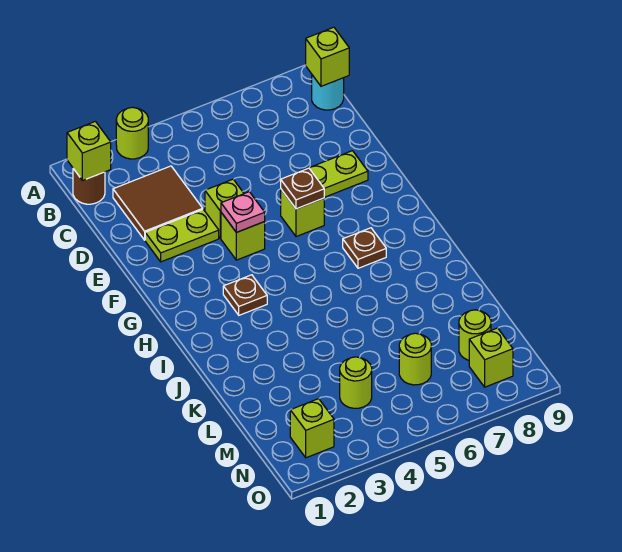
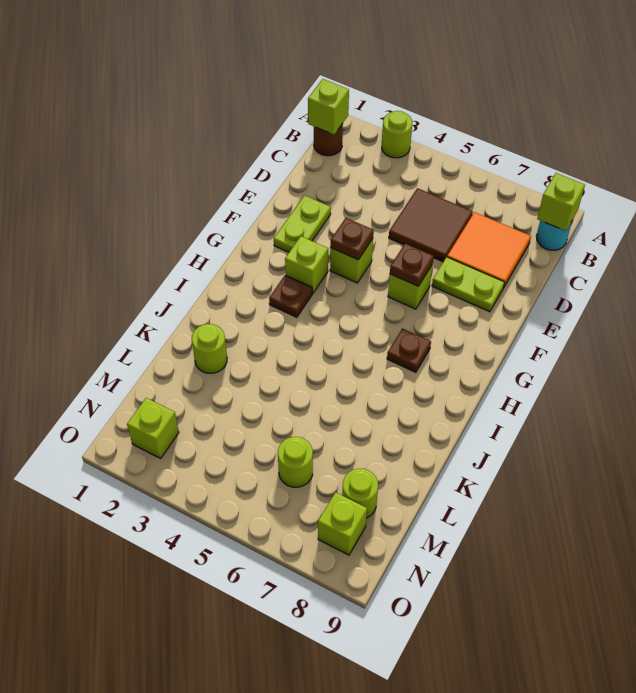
brown tile C2:D3 level 1 -> brown tile C5:D6 level 1
none -> orange tile C7:D8 level 1
lime plate E2:E3 level 1 -> lime plate E2:F2 level 1
lime brick E4 level 1 -> lime brick G3 level 1
pink plate F4 level 2 -> brown plate F4 level 2
lime round brick M4 level 1 -> lime round brick K2 level 1

